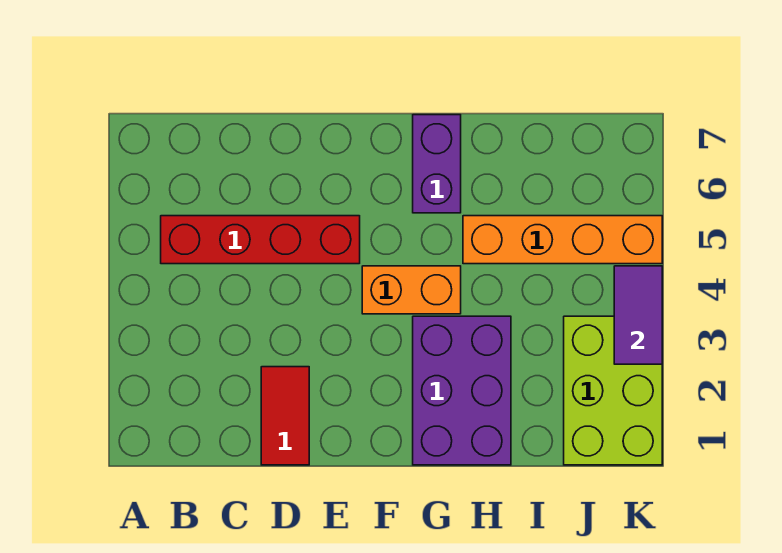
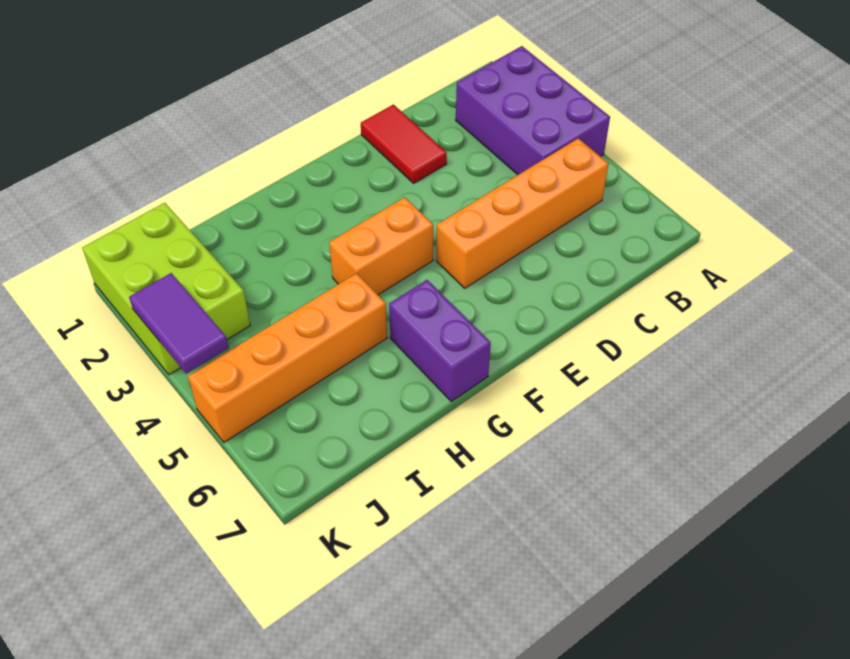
red brick B5:E5 level 1 -> orange brick B5:E5 level 1
purple brick G1:H3 level 1 -> purple brick A2:B4 level 1

